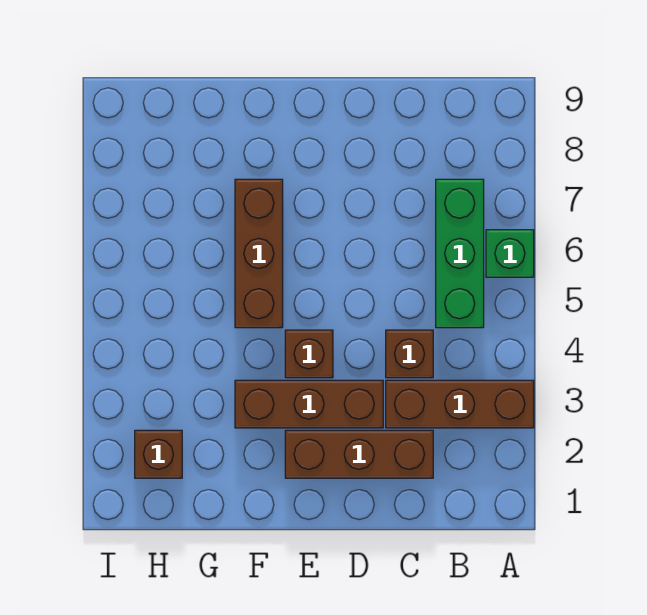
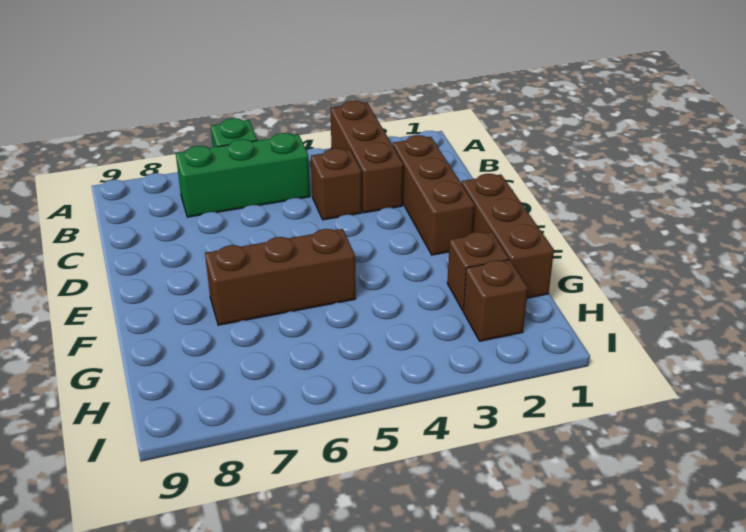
brown brick D3:F3 level 1 -> brown brick E1:G1 level 1
brown brick E4 level 1 -> brown brick G2 level 1

